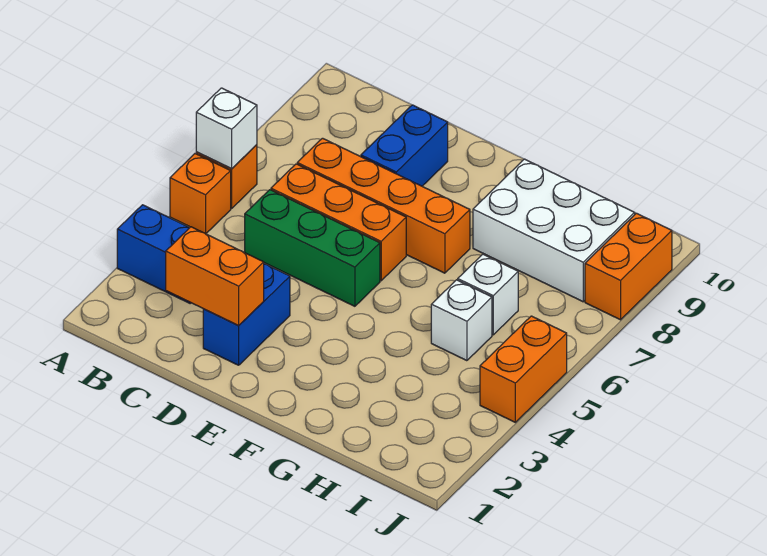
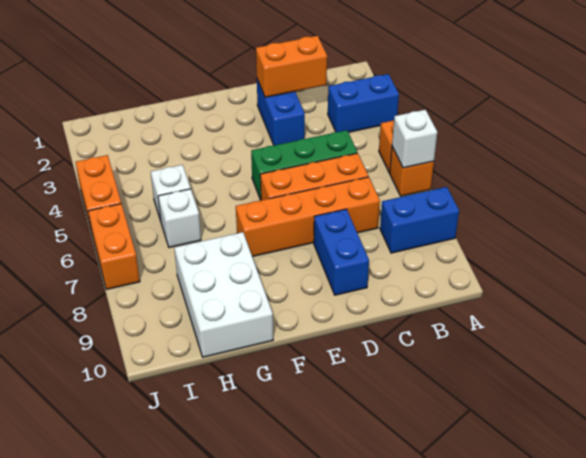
none -> blue brick A8:B8 level 1
white brick G8:I9 level 1 -> white brick G8:H10 level 1
orange brick J8:J9 level 1 -> orange brick J6:J7 level 1

